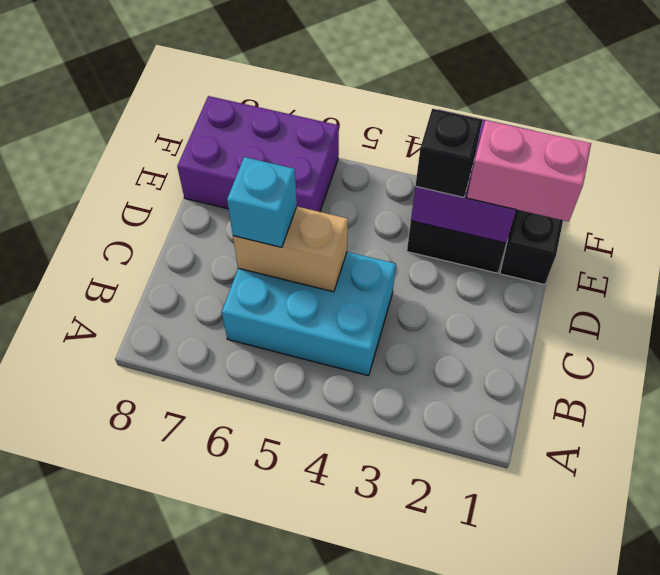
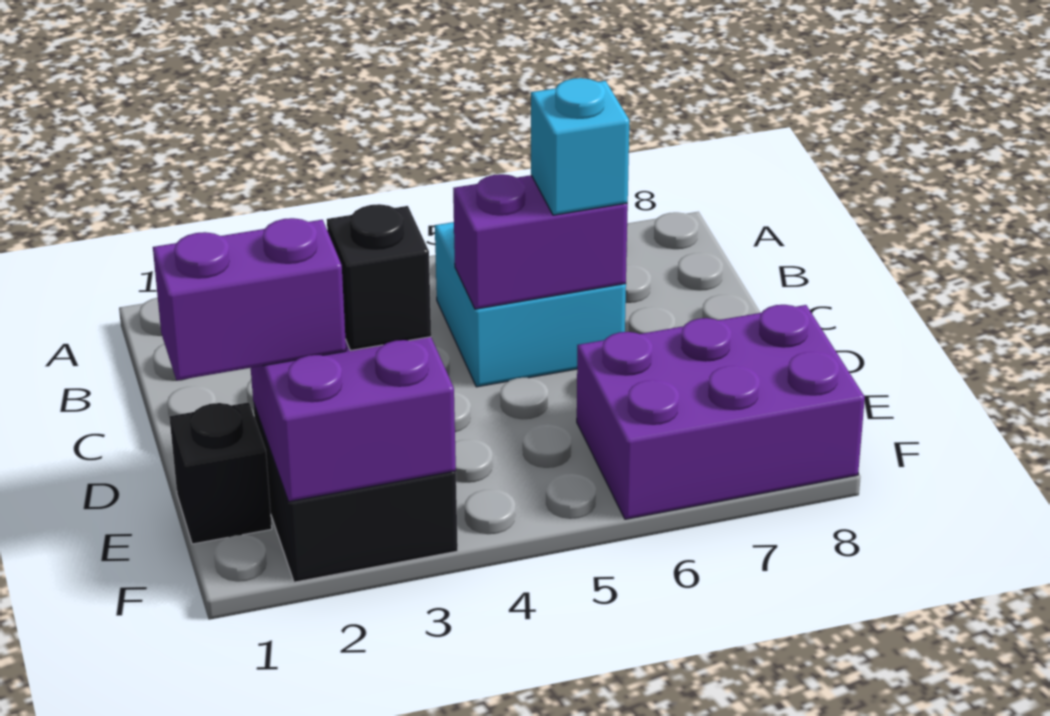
cyan brick B4:C6 level 1 -> cyan brick B5:C6 level 1
tan brick C5:C6 level 2 -> purple brick C5:C6 level 2
pink brick E1:E2 level 3 -> purple brick E1:E2 level 3

